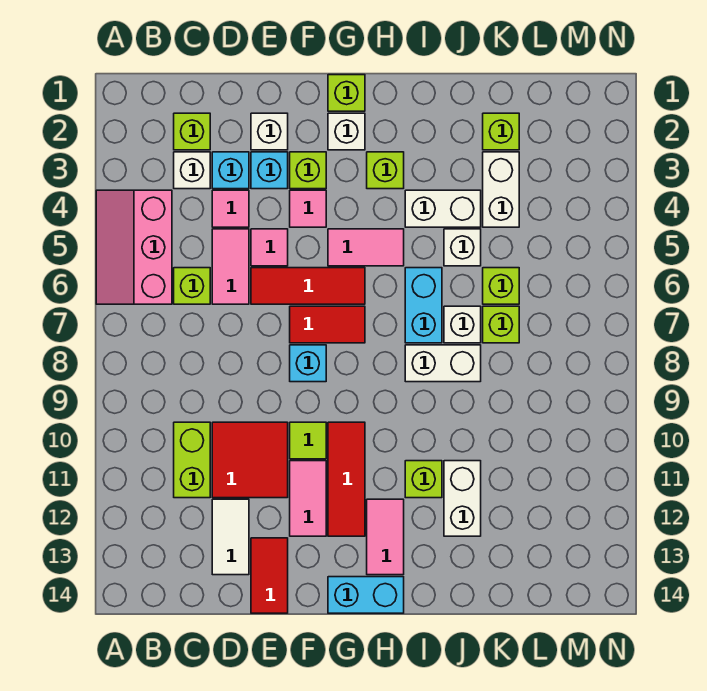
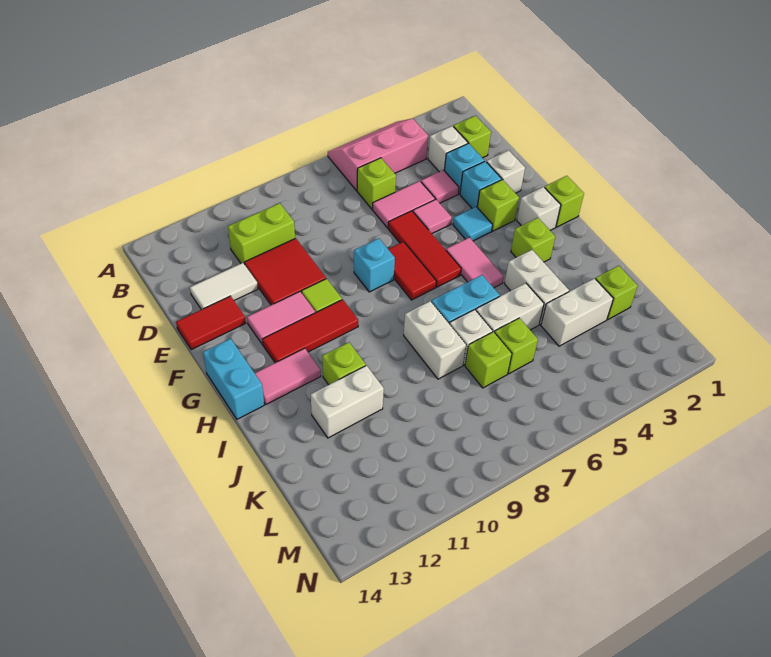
pink tile F4 level 1 -> cyan tile F4 level 1
white brick J5 level 1 -> white brick J5:J6 level 1

